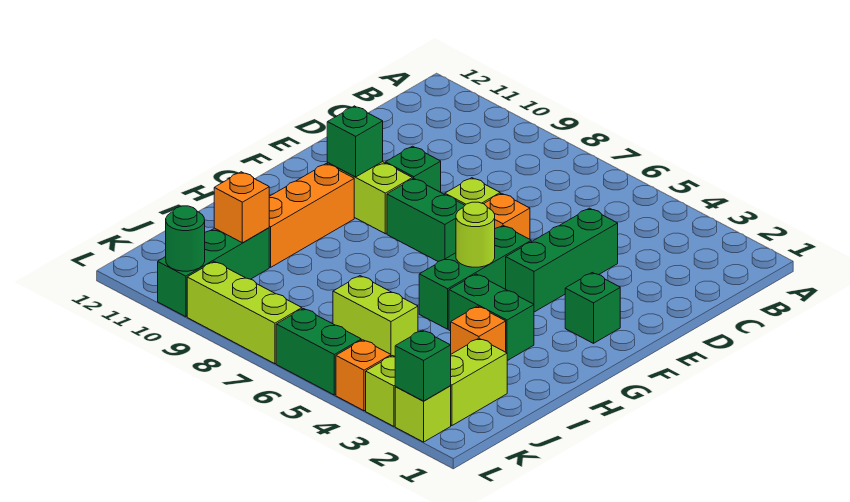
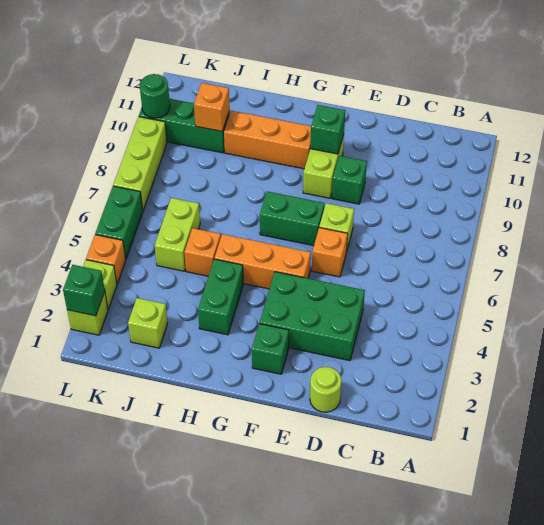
green brick D4:F4 level 1 -> green brick D3:F4 level 1
green brick F5:H5 level 1 -> orange brick F5:H5 level 1
green brick F7:F8 level 1 -> green brick F7:G7 level 1
lime round brick G5 level 2 -> lime round brick D1 level 1
orange brick I3 level 1 -> orange brick I5 level 1
lime brick J2:K2 level 1 -> lime brick J2 level 1

